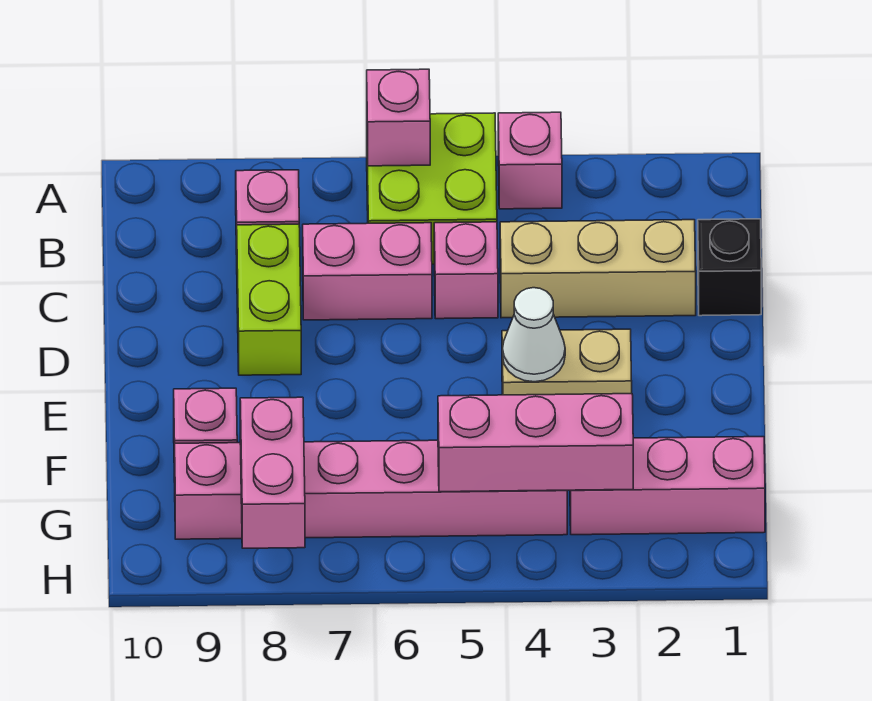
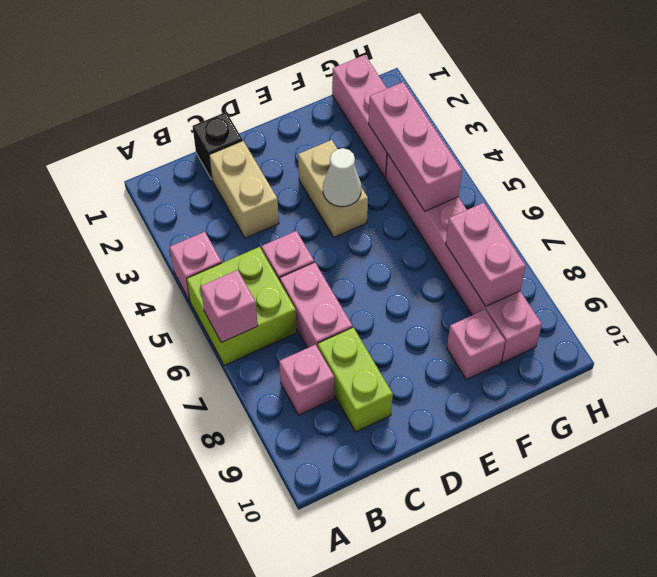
tan brick C2:C4 level 1 -> tan brick C2:C3 level 1
lime brick C8:D8 level 1 -> lime brick C8:C9 level 1
pink brick G8:H8 level 2 -> pink brick G7:G8 level 2

